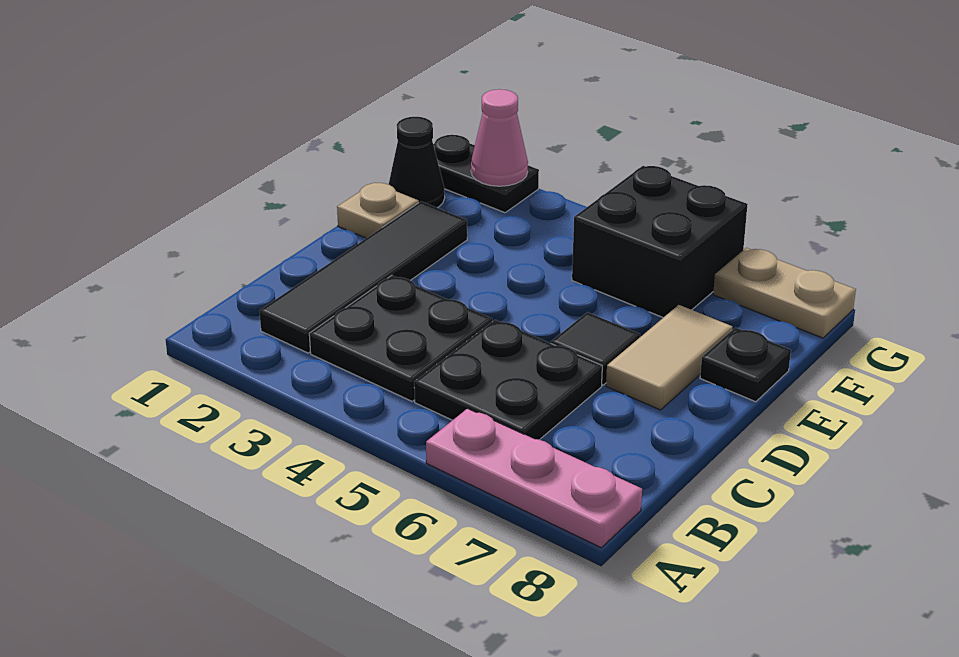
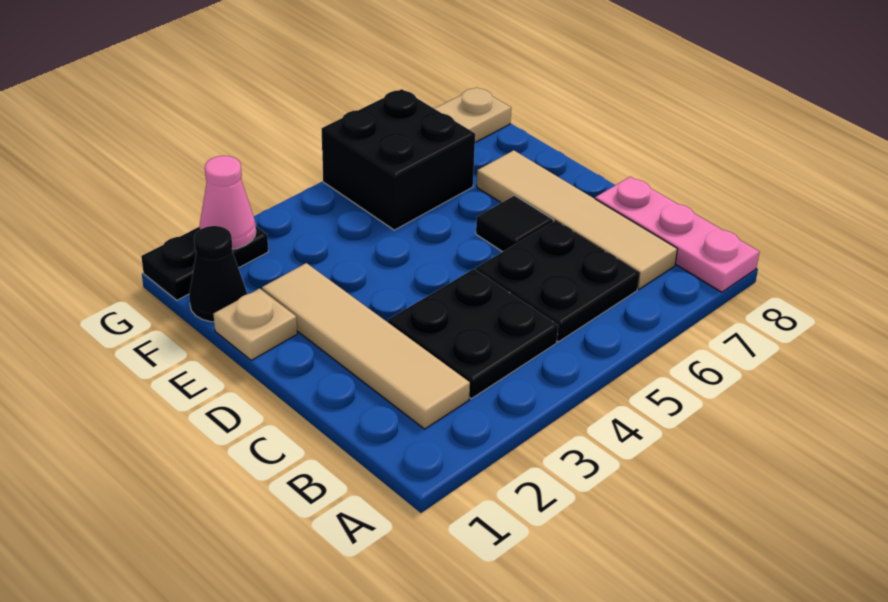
pink plate A6:A8 level 1 -> pink plate A8:C8 level 1
black tile B2:E2 level 1 -> tan tile B2:E2 level 1
tan tile D7:E7 level 1 -> tan tile B7:E7 level 1
black plate E8 level 1 -> none

